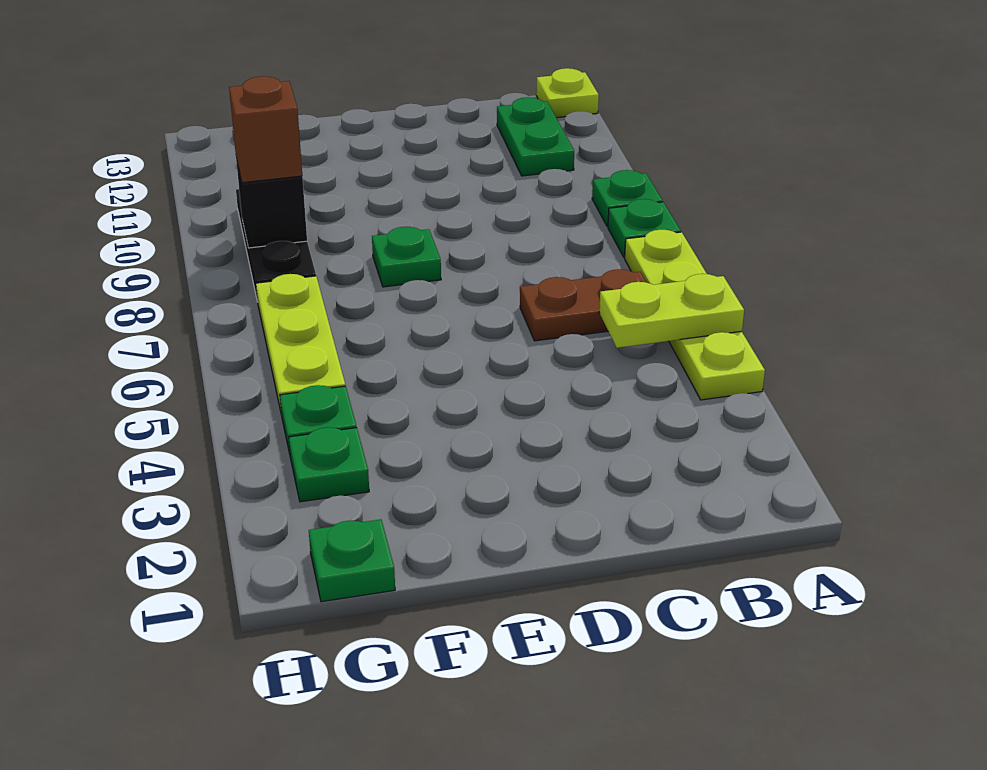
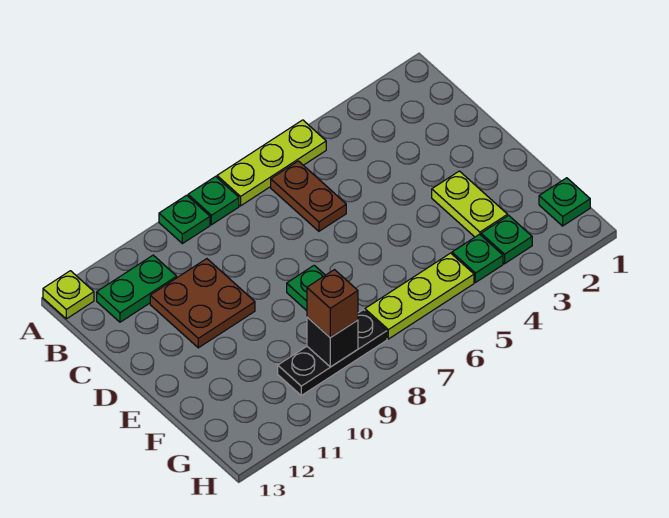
lime plate A4:A7 level 1 -> lime plate A5:A7 level 1
lime plate A5:B5 level 2 -> lime plate E3:F3 level 1
none -> brown plate C10:D11 level 1

